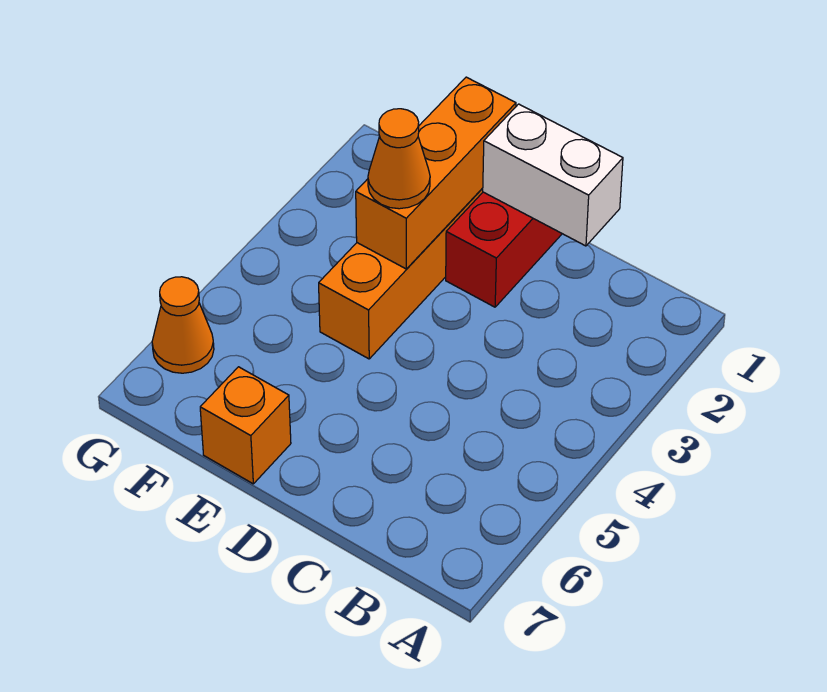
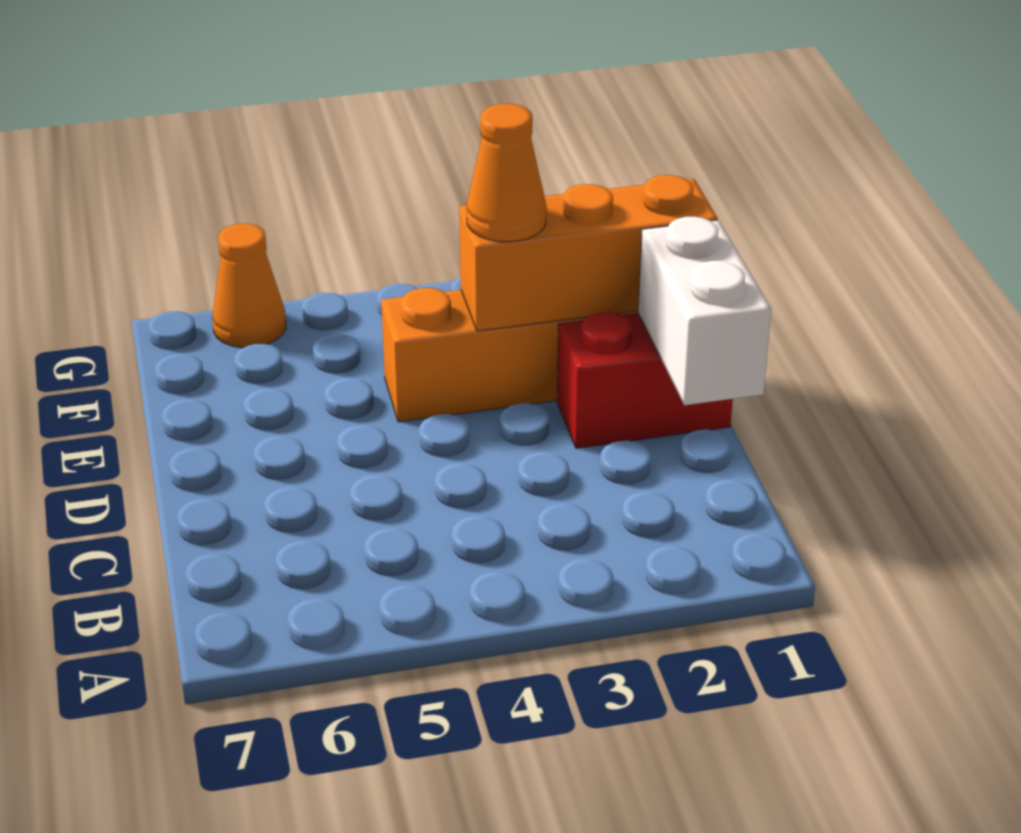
orange brick E7 level 1 -> none

